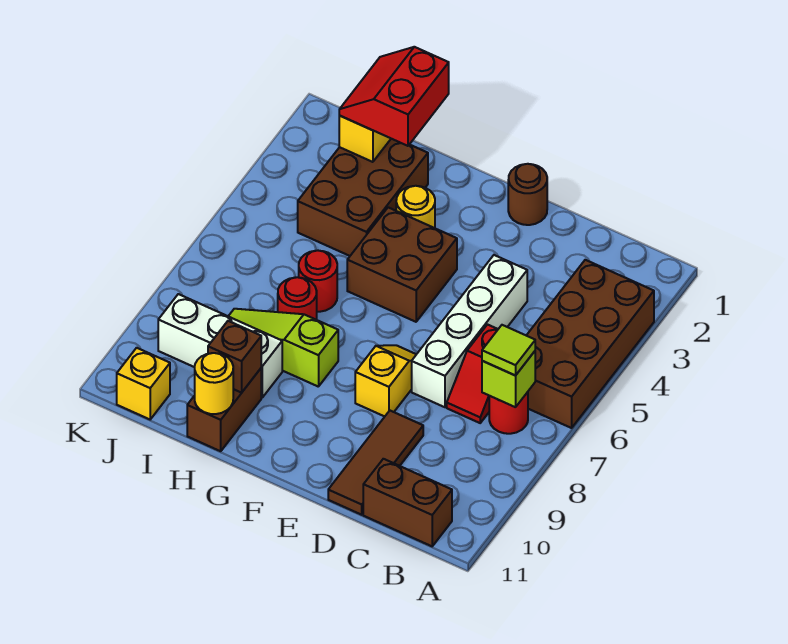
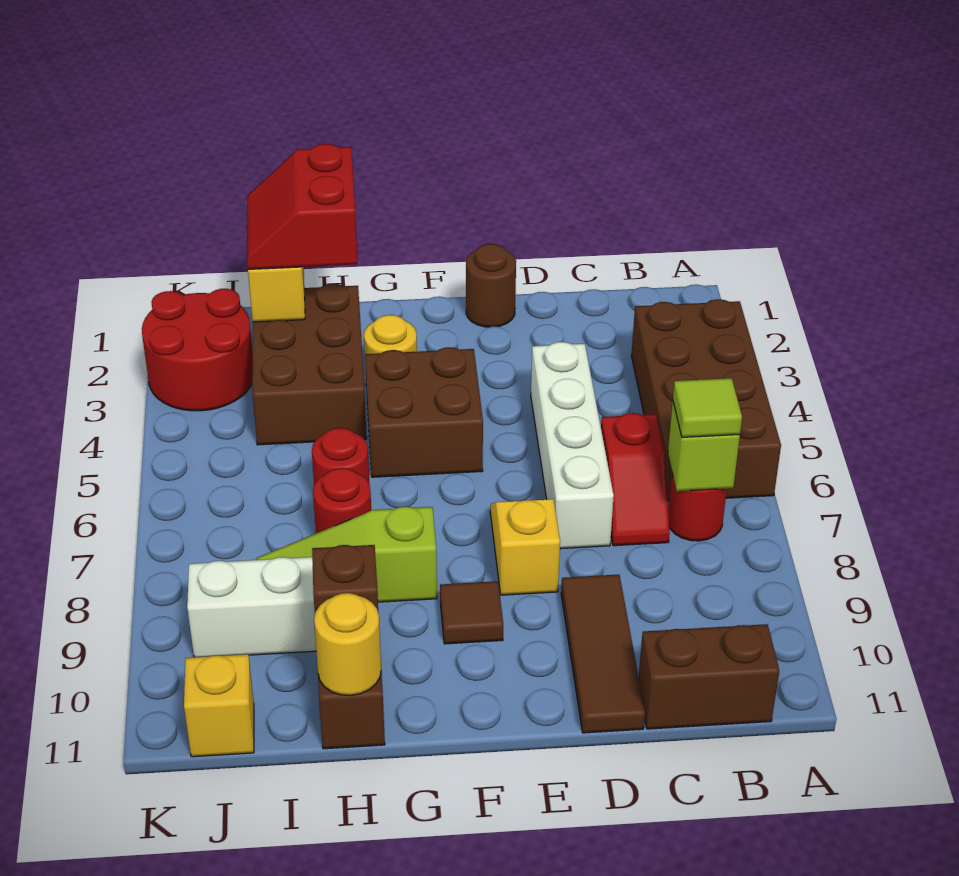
none -> brown tile F9 level 1
none -> red round brick J2:K3 level 1

